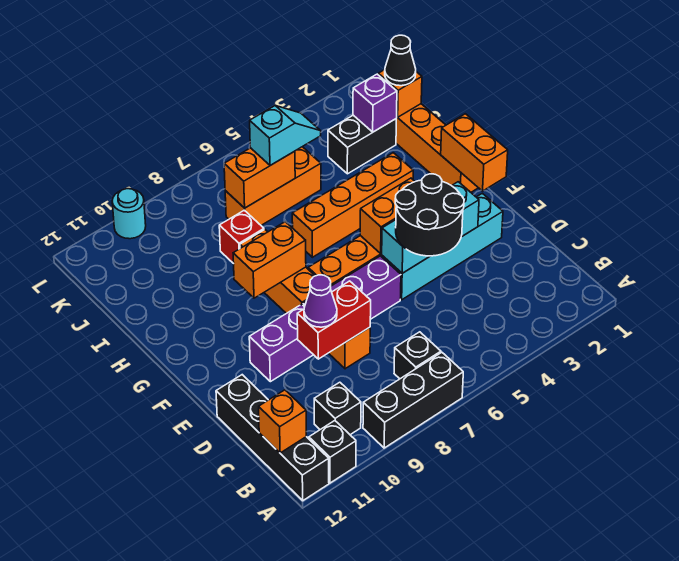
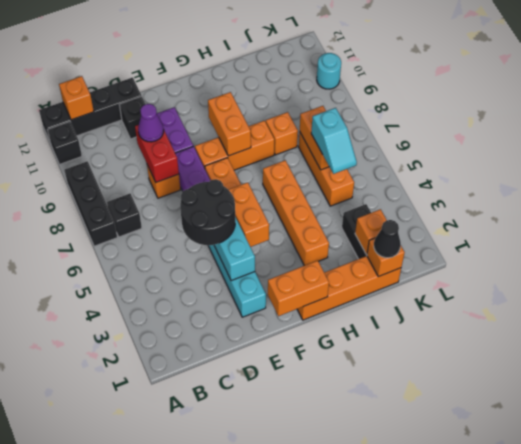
black brick B10 level 1 -> black brick D11 level 1
red brick I8 level 1 -> orange brick I8 level 1
purple brick J2 level 2 -> orange brick J2 level 2

